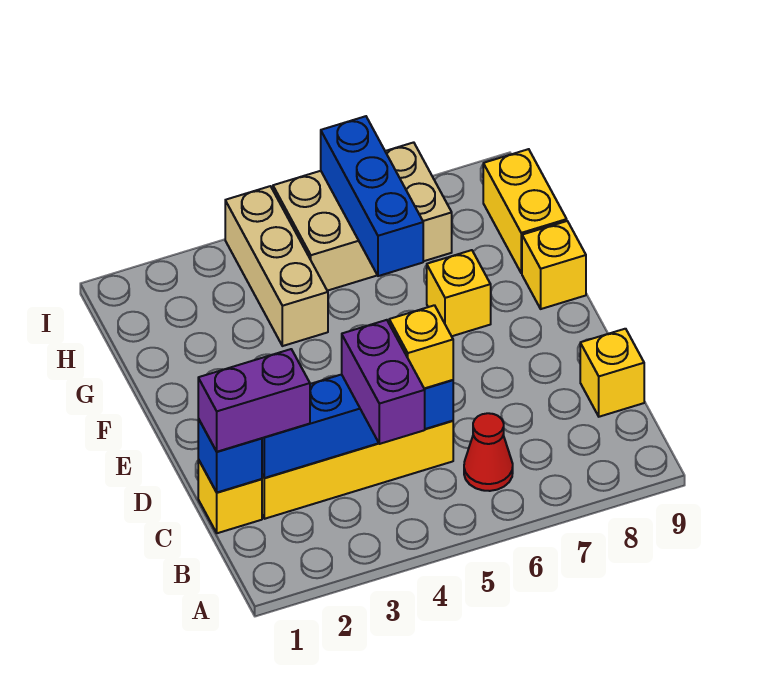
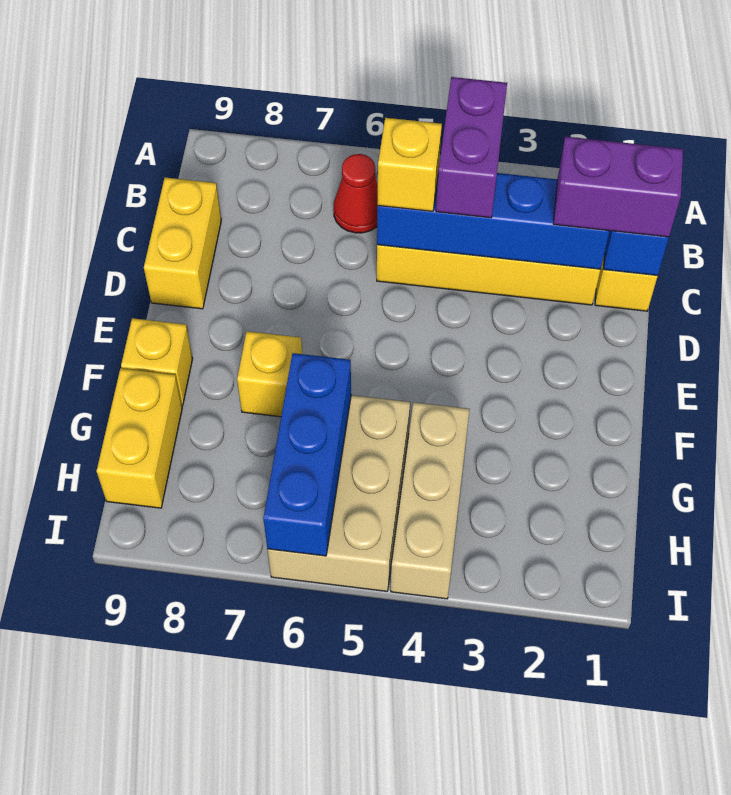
yellow brick C9 level 1 -> yellow brick C9:D9 level 1
tan brick H5:I7 level 1 -> tan brick G5:I6 level 1

